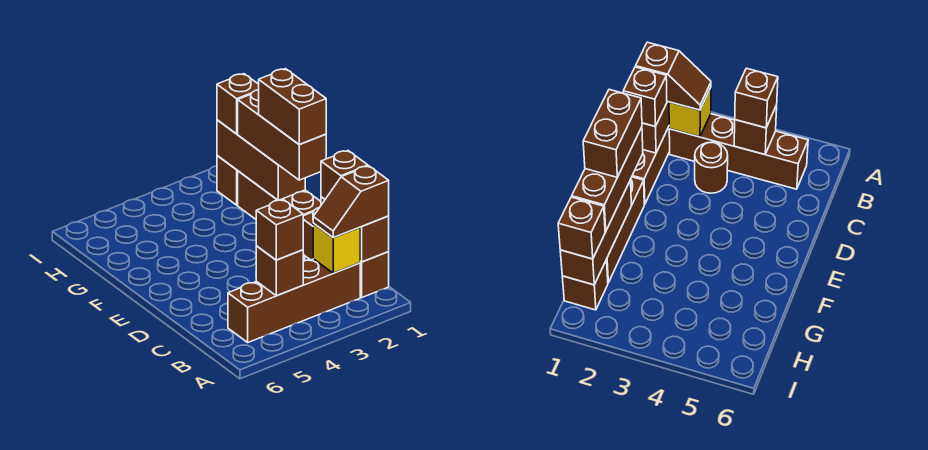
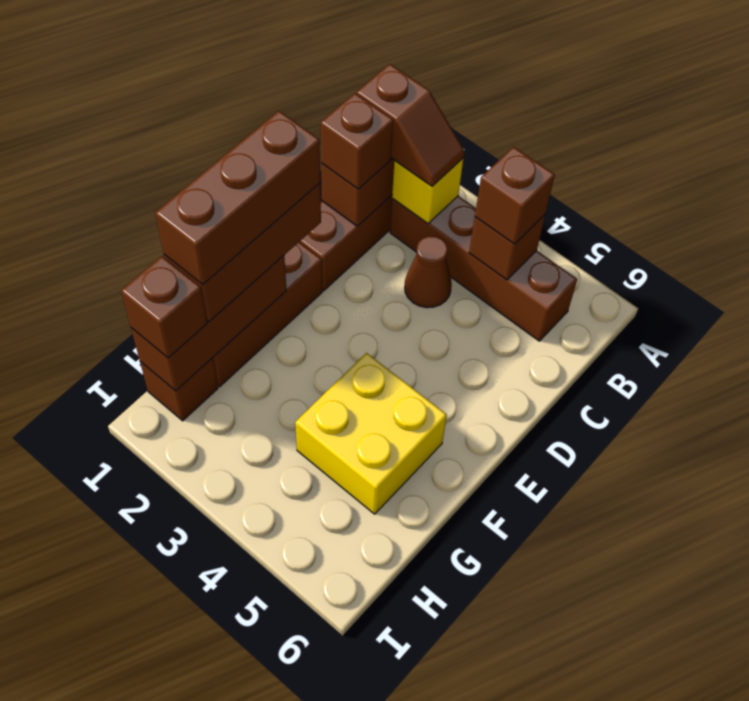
brown round brick C3 level 1 -> brown cone C3 level 1
brown brick E1:F1 level 4 -> brown brick E1:G1 level 4
none -> yellow brick F4:G5 level 1

